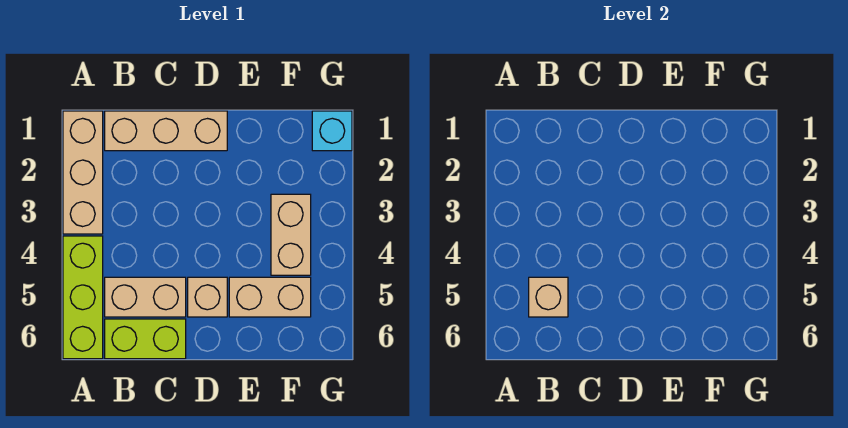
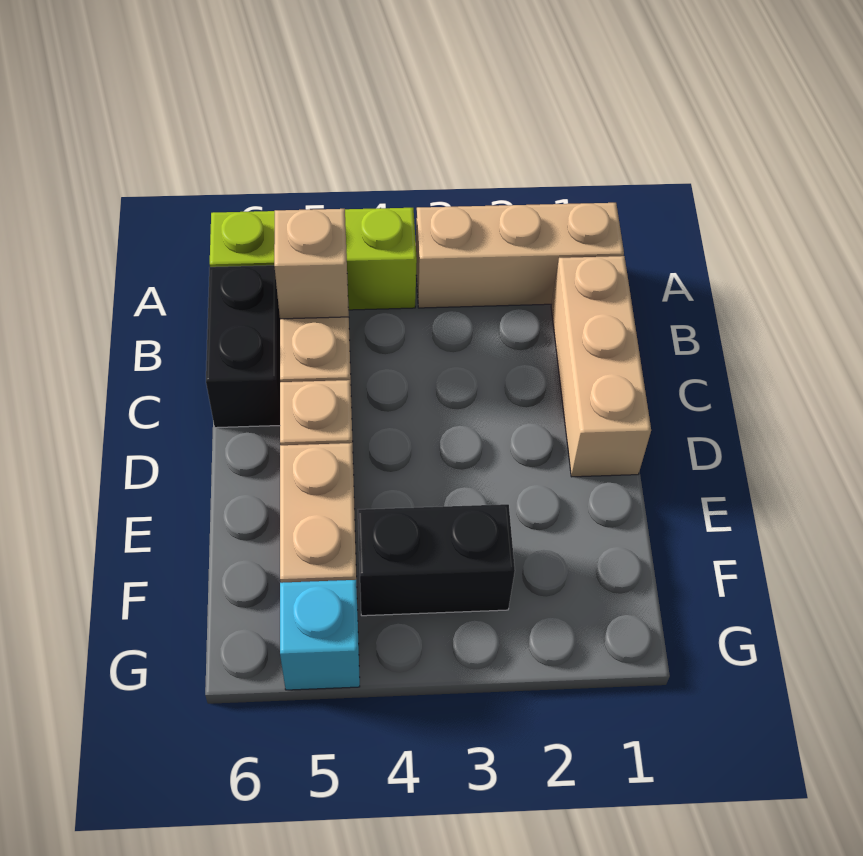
lime brick B6:C6 level 1 -> black brick B6:C6 level 1
tan brick F3:F4 level 1 -> black brick F3:F4 level 1
cyan brick G1 level 1 -> cyan brick G5 level 1

